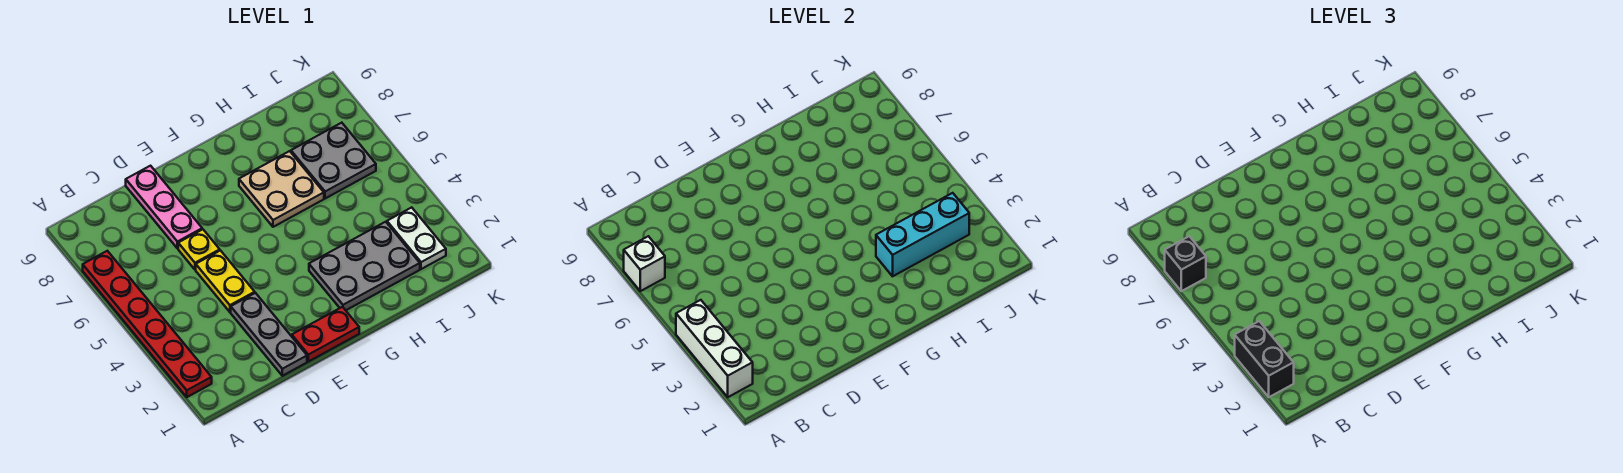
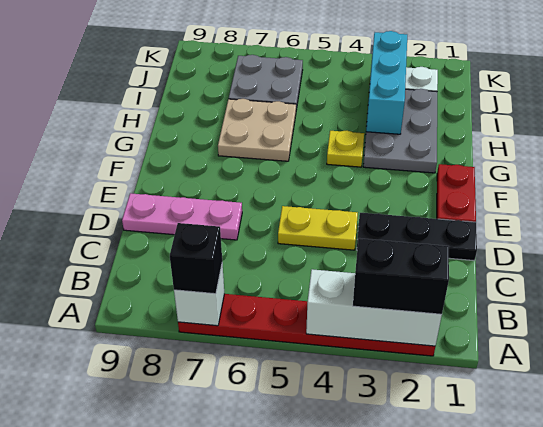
grey plate D1:D3 level 1 -> black plate D1:D3 level 1
yellow plate D6 level 1 -> yellow plate G4 level 1

